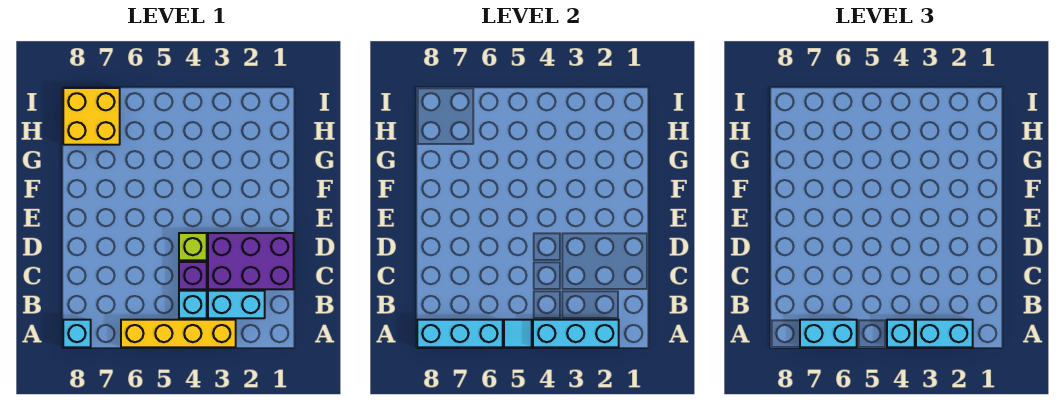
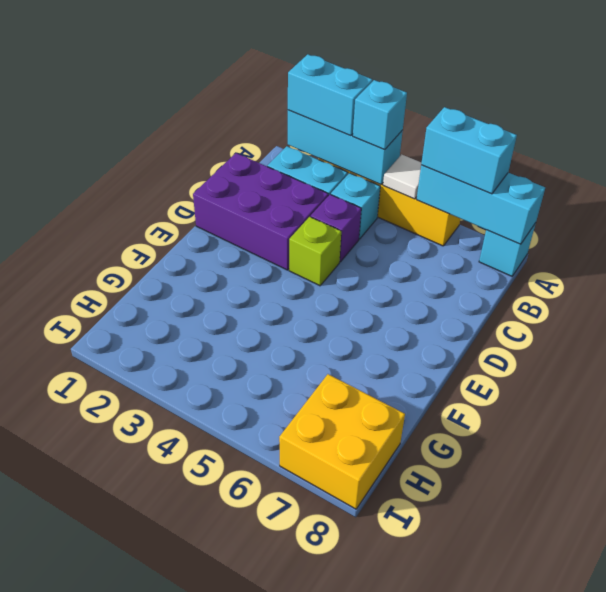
cyan tile A5 level 2 -> white tile A5 level 2

